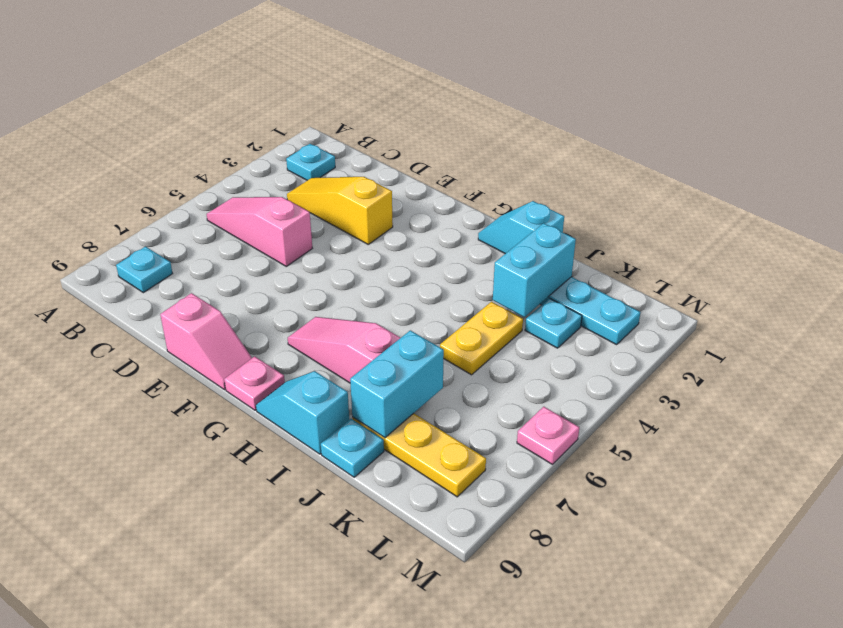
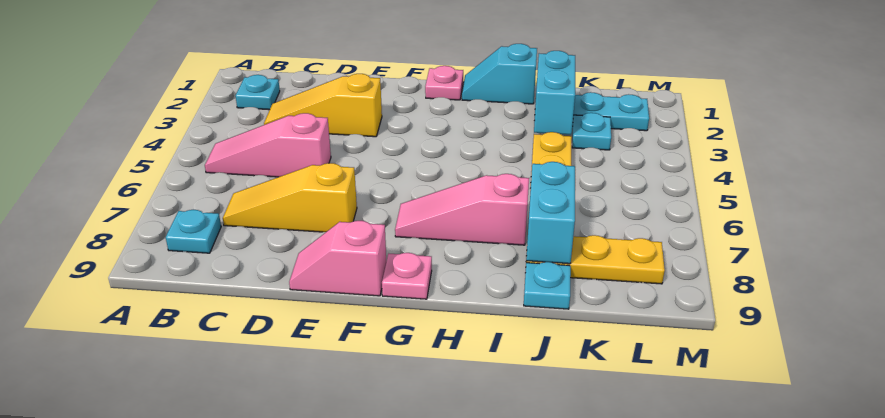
none -> yellow slope C7:E7 level 1 top E
pink slope E9:F9 level 1 top E -> pink slope E9:F9 level 1 top F
cyan slope H9:I9 level 1 top I -> none
pink plate M6 level 1 -> pink plate G1 level 1

